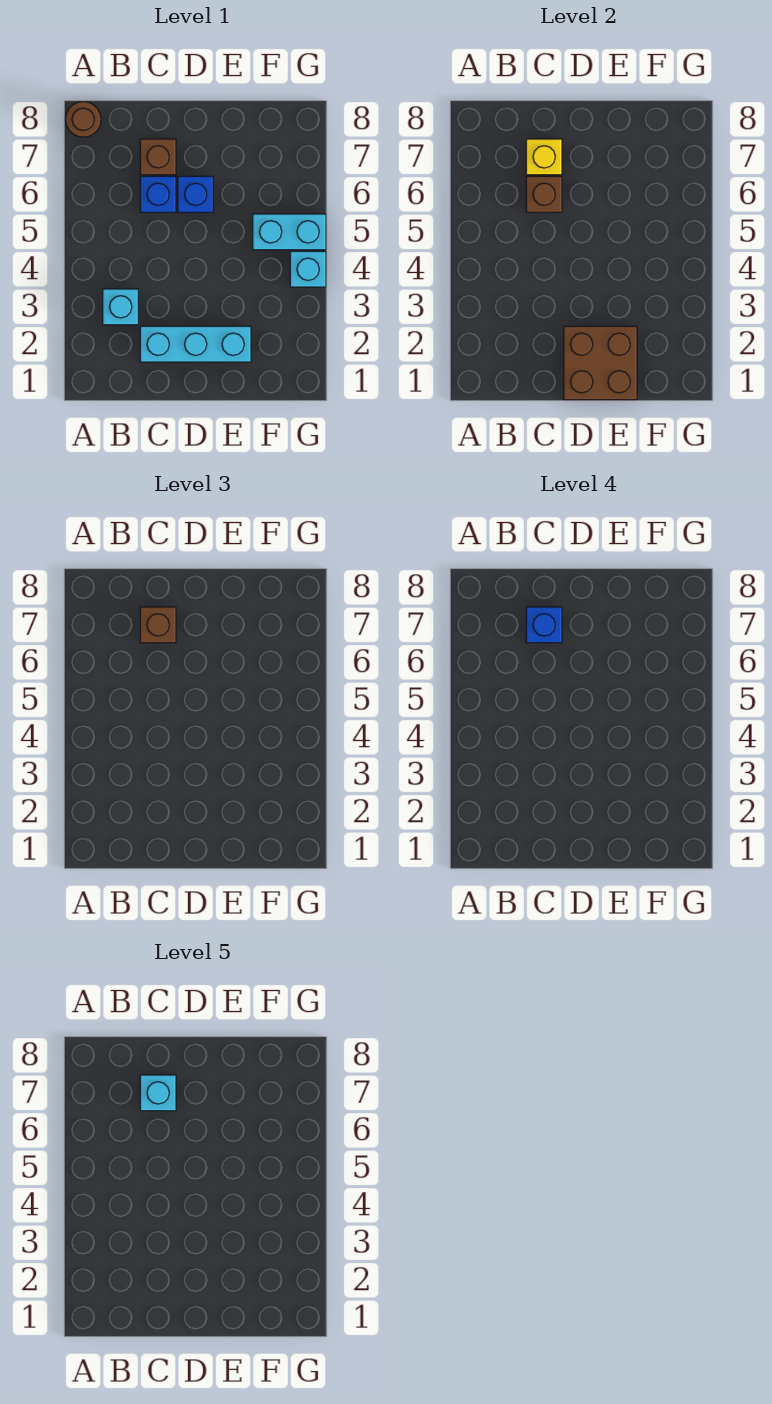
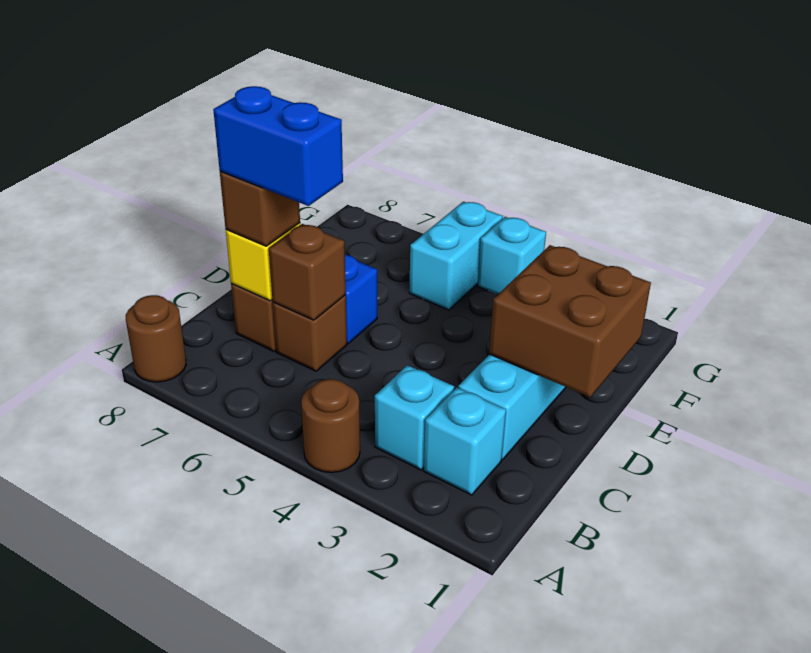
none -> brown round brick A4 level 1
blue brick C6 level 1 -> brown brick C6 level 1
blue brick C7 level 4 -> blue brick C6:C7 level 4
cyan brick C7 level 5 -> cyan brick B2 level 1

